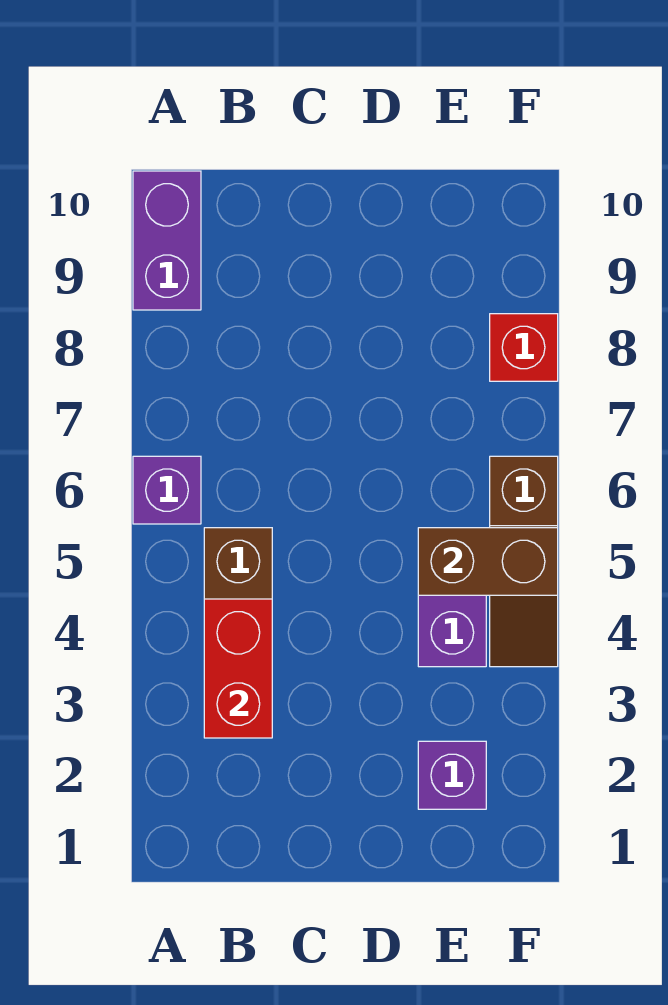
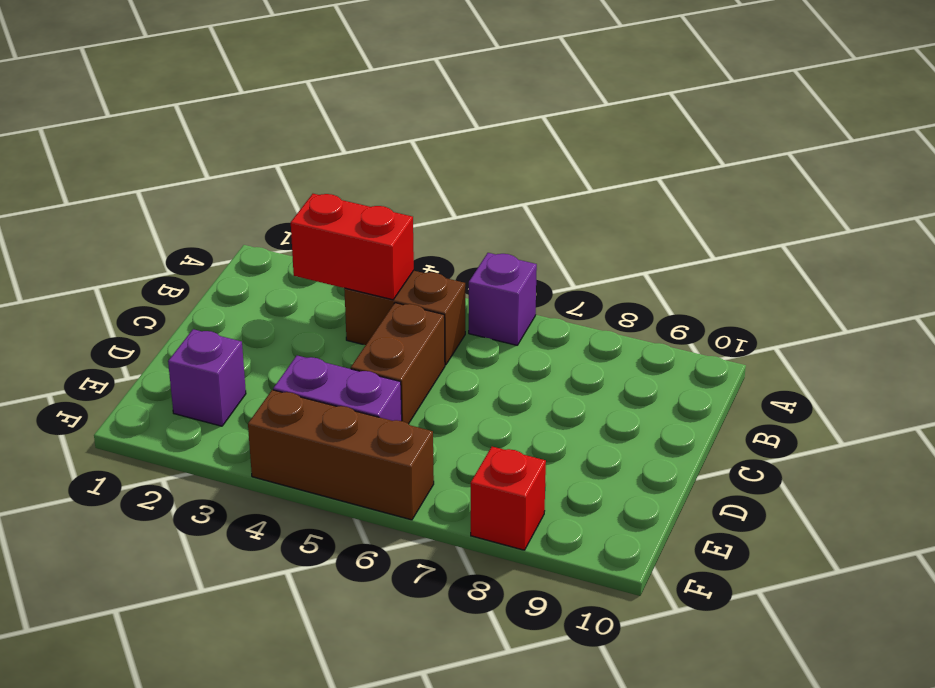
purple brick A9:A10 level 1 -> none
brown brick E5:F5 level 2 -> brown brick C5:D5 level 1
brown slope F4:F6 level 1 top 6 -> brown brick F4:F6 level 1

